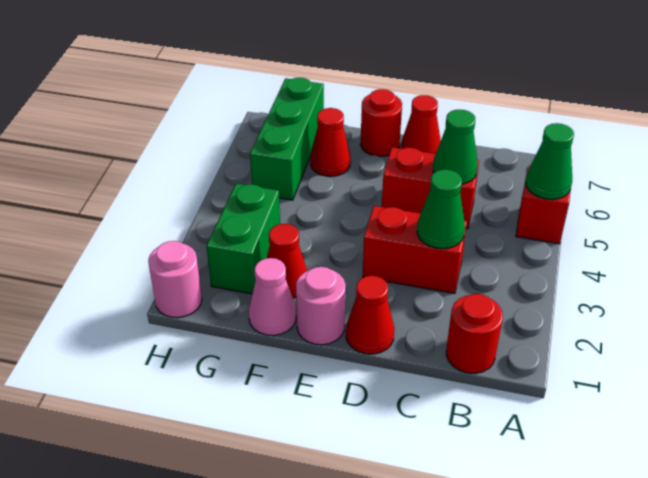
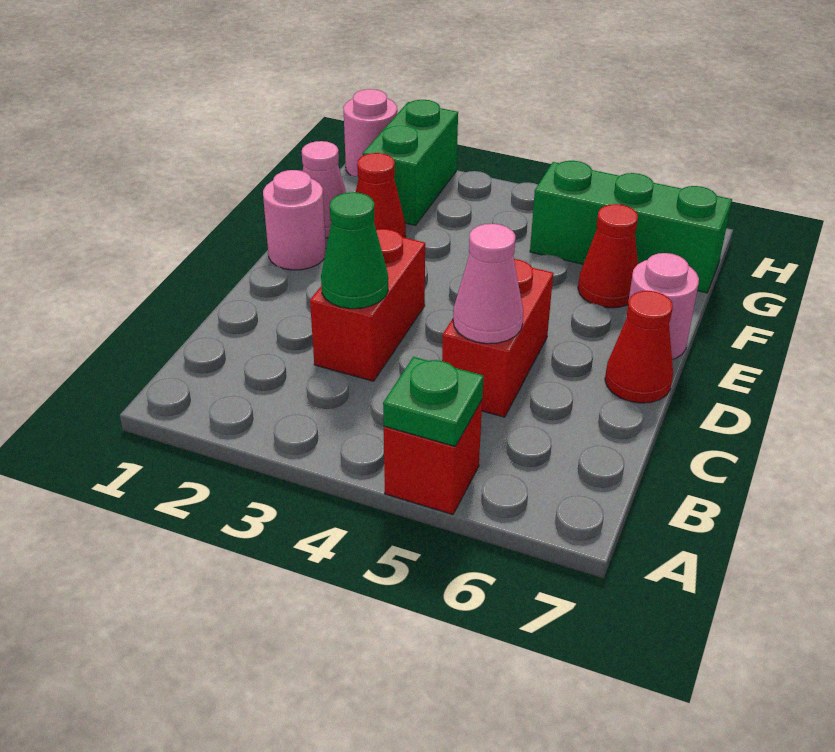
green cone A5 level 2 -> green plate A5 level 2
red round brick B1 level 1 -> none
green cone C5 level 2 -> pink cone C5 level 2
red cone D1 level 1 -> none
red round brick E7 level 1 -> pink round brick E7 level 1
green brick G2:G3 level 1 -> green brick G2:H2 level 1

